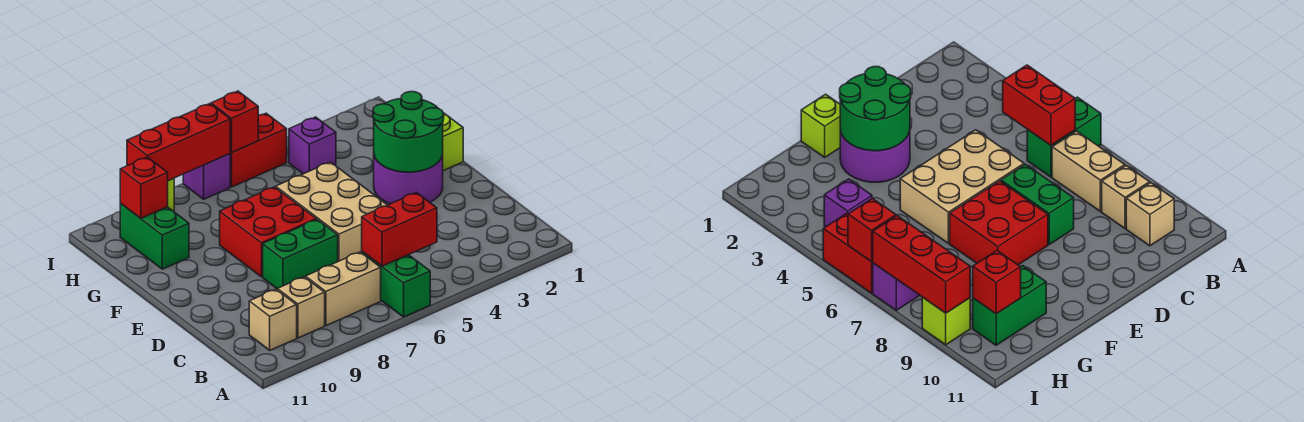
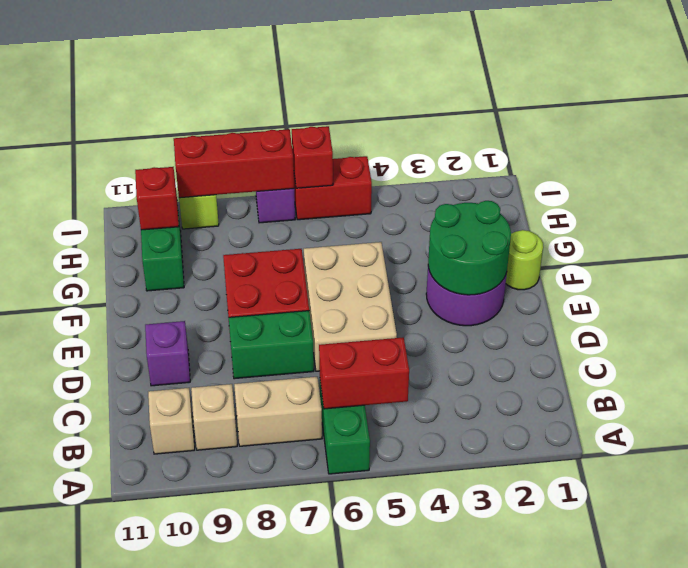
lime brick F1 level 1 -> lime round brick F1 level 1
purple brick H4 level 1 -> purple brick D10 level 1

